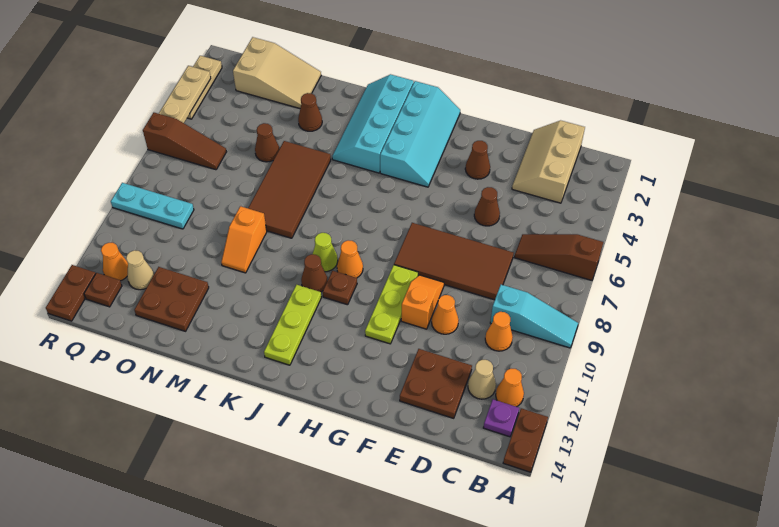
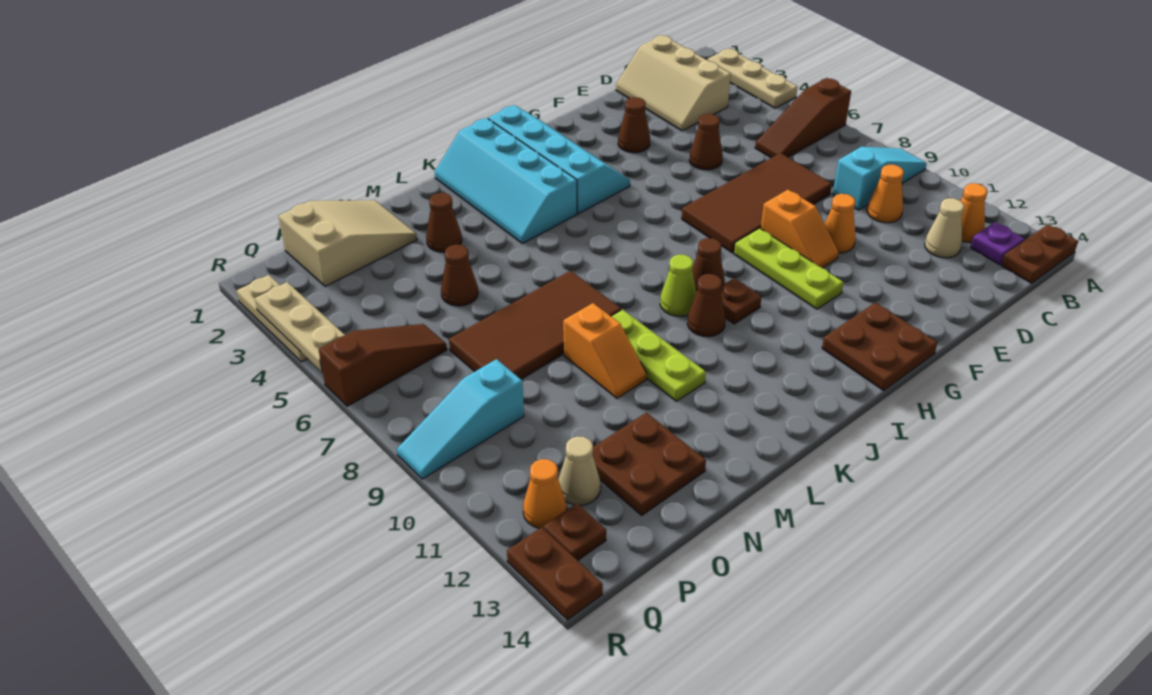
none -> tan plate A2:A4 level 1
brown plate A13:A14 level 1 -> brown plate A14:B14 level 1
brown plate D12:E13 level 1 -> brown plate G13:H14 level 1
orange slope F9:F10 level 1 top 10 -> orange slope F9:F10 level 1 top 9
orange cone I9 level 1 -> brown cone I9 level 1
lime plate J11:J13 level 1 -> lime plate L9:L11 level 1
brown tile L5:M8 level 1 -> brown tile L7:O8 level 1
cyan plate P9:R9 level 1 -> cyan slope P9:R9 level 1 top P

